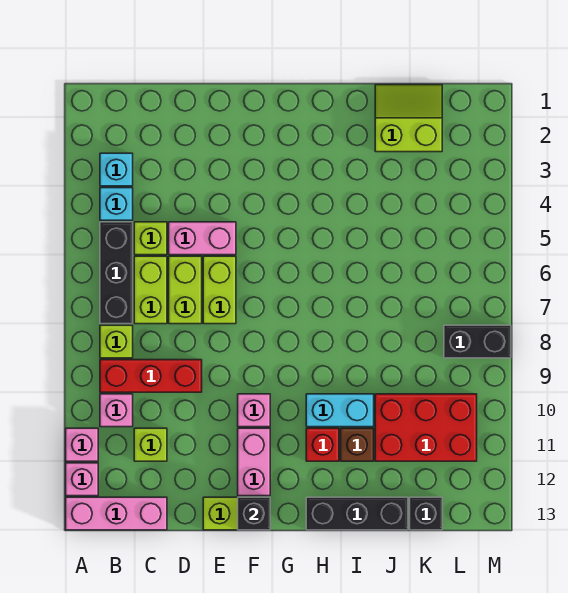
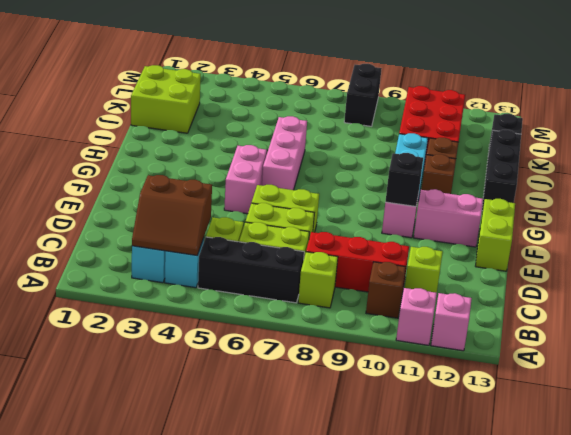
pink brick A13:C13 level 1 -> pink brick G6:I6 level 1
none -> brown slope B3:C4 level 2 top C
red brick B9:D9 level 1 -> red brick C8:C10 level 1
pink brick B10 level 1 -> brown brick B10 level 1
pink brick D5:E5 level 1 -> pink brick F5:G5 level 1
black brick F13 level 2 -> black brick F10 level 2
red brick H11 level 1 -> brown brick H11 level 1
lime slope J1:K2 level 1 top 2 -> lime brick J1:K2 level 1

